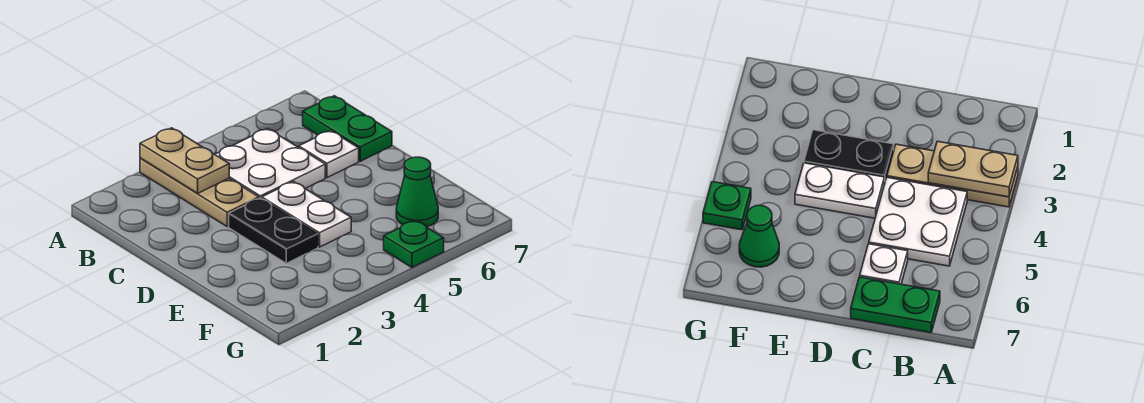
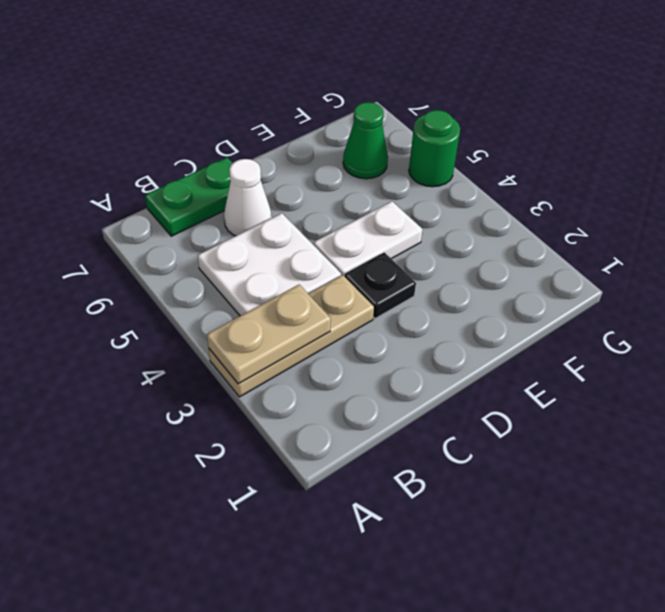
white plate C6 level 1 -> white cone C6 level 1
black plate D3:E3 level 1 -> black plate D3 level 1
green plate G5 level 1 -> green round brick G5 level 1

